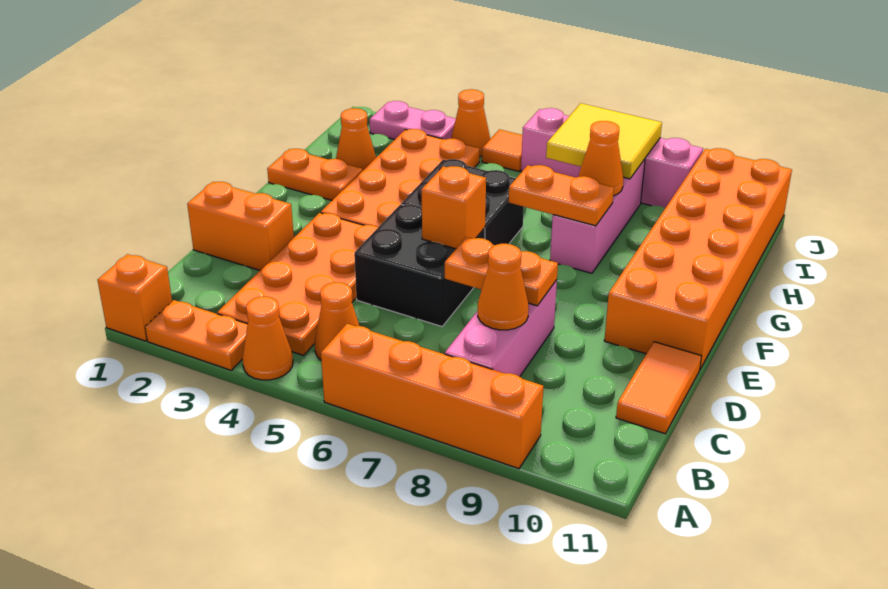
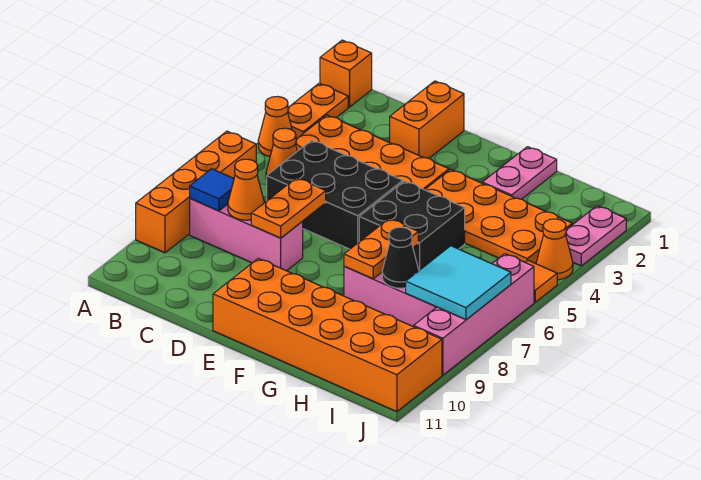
none -> blue tile B8 level 2
orange tile C11:D11 level 1 -> none
black brick D5:E6 level 1 -> black brick C5:E6 level 1
orange brick E6 level 2 -> none
orange plate G1:G2 level 1 -> pink plate G1:G2 level 1
orange cone H2 level 1 -> none
orange cone H8 level 2 -> black cone H8 level 2
yellow tile I7:J8 level 2 -> cyan tile I7:J8 level 2

